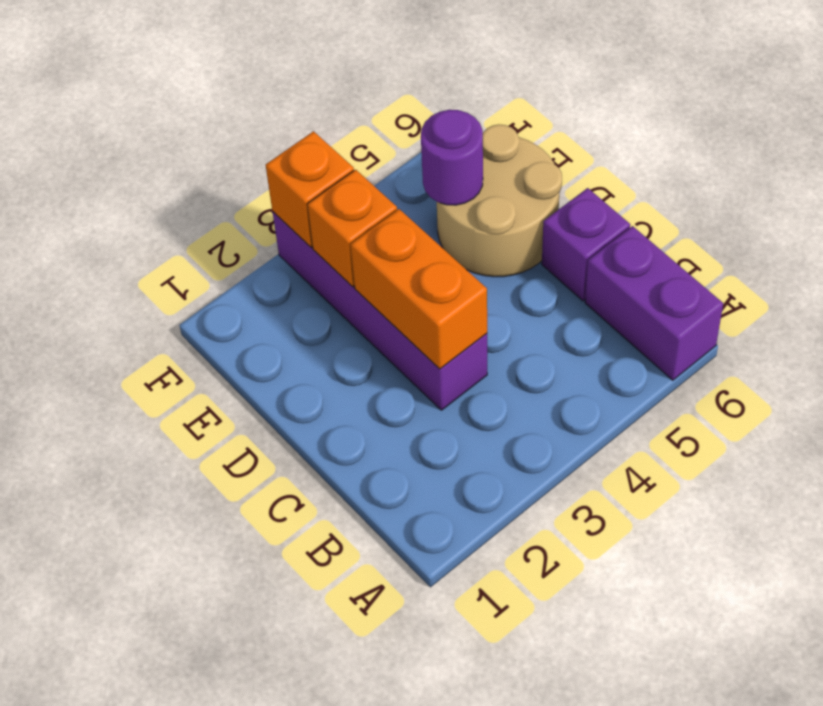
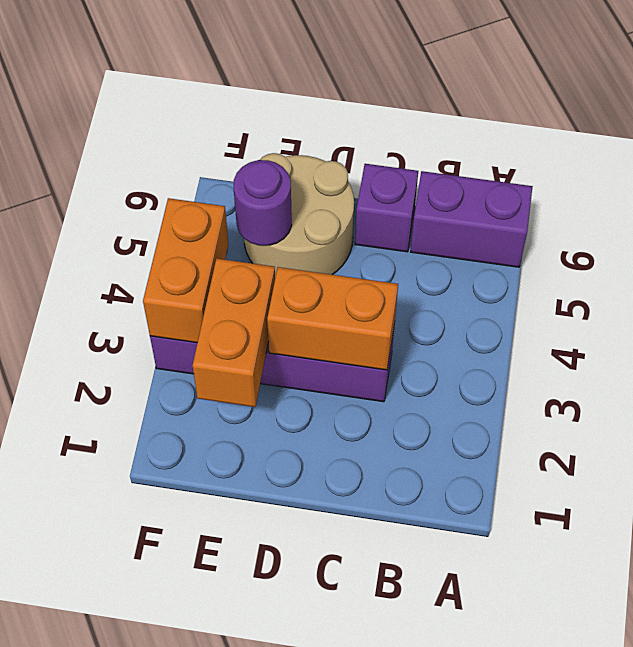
orange brick E3 level 2 -> orange brick E2:E3 level 2
orange brick F3 level 2 -> orange brick F3:F4 level 2

